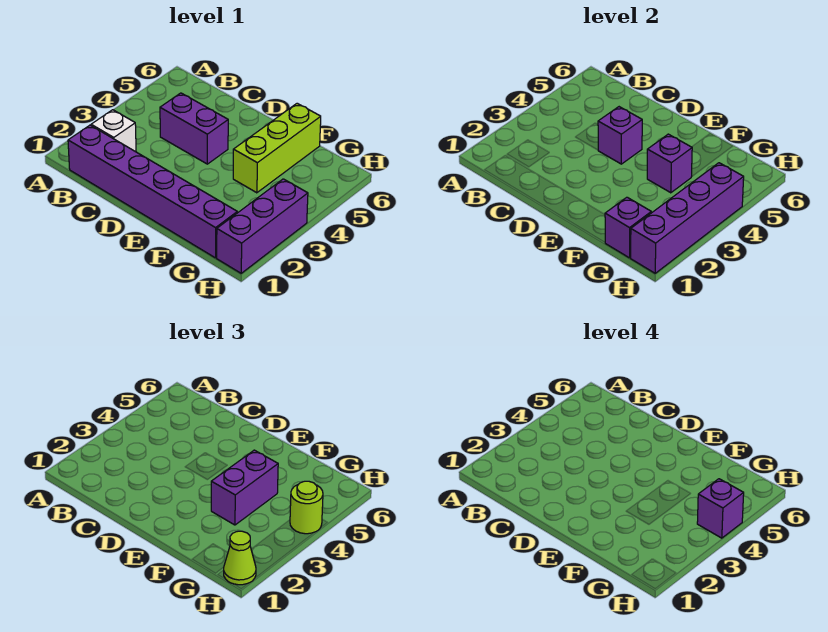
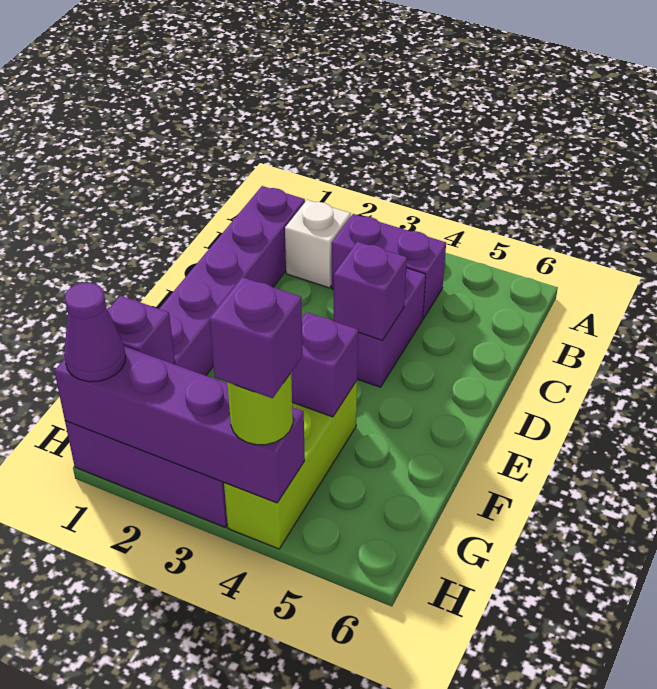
purple brick F3:F4 level 3 -> purple brick B3:B4 level 1
lime brick F4:F6 level 1 -> lime brick F4:H4 level 1
lime cone H1 level 3 -> purple cone H1 level 3

